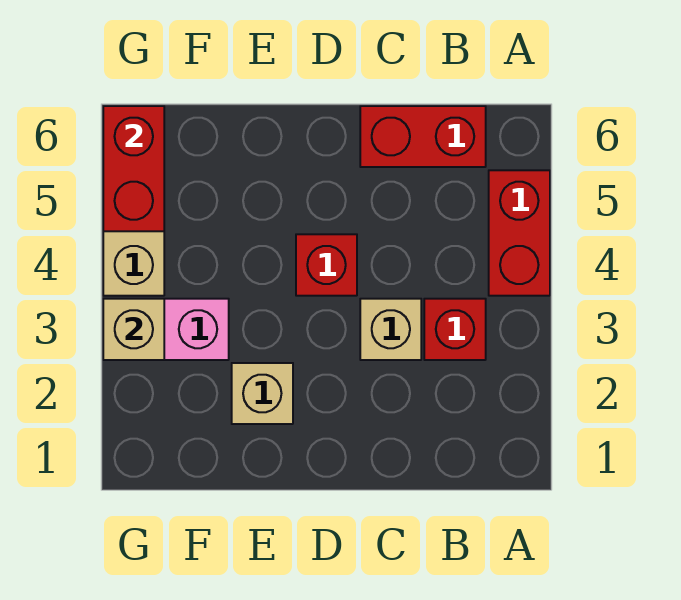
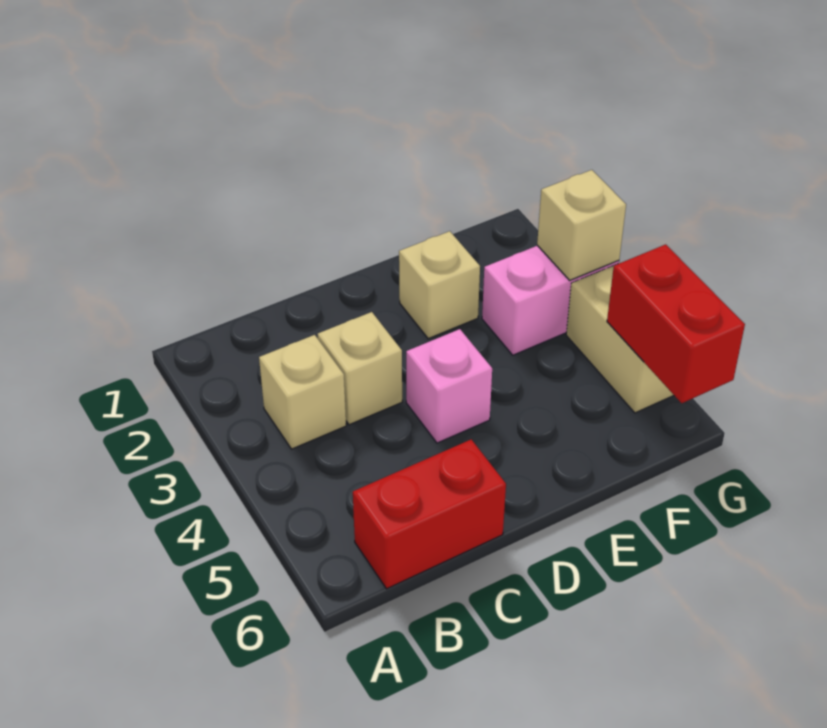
red brick A4:A5 level 1 -> none
red brick B3 level 1 -> tan brick B3 level 1
red brick D4 level 1 -> pink brick D4 level 1

